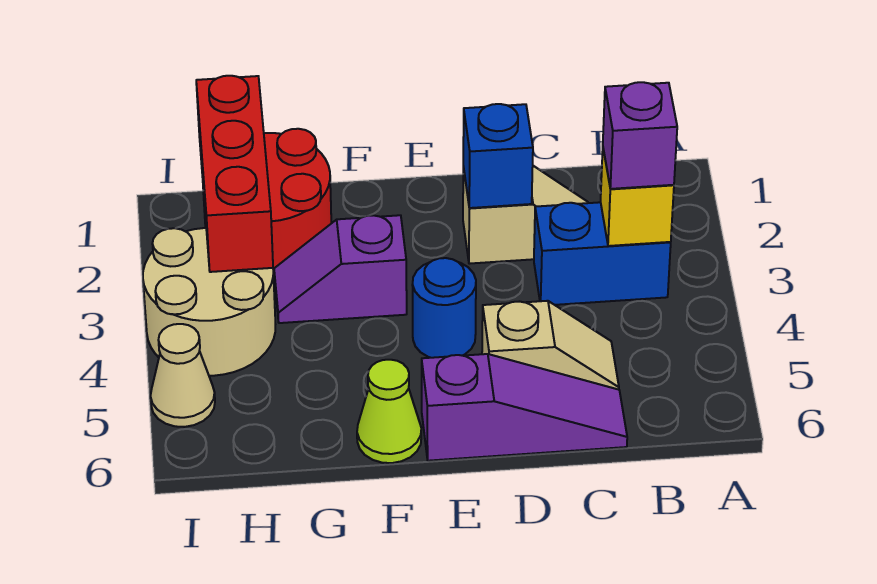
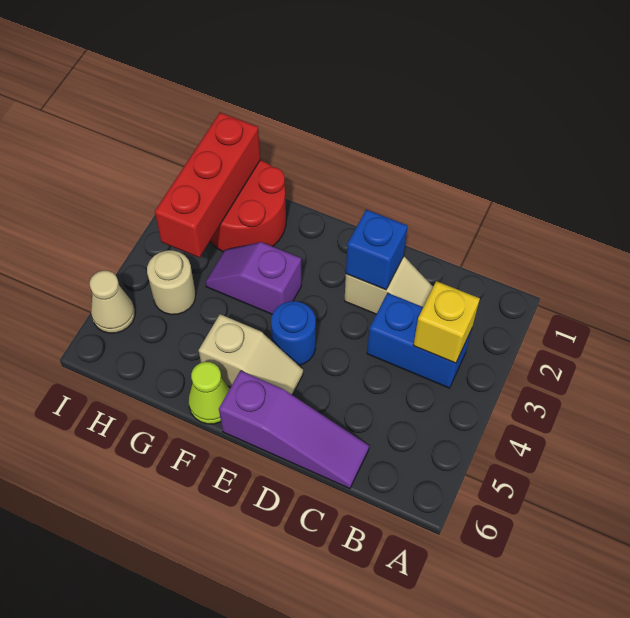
purple brick B3 level 3 -> none
tan slope C5:D5 level 1 top D -> tan slope E5:F5 level 1 top F
tan round brick H3:I4 level 1 -> tan round brick H4 level 1

